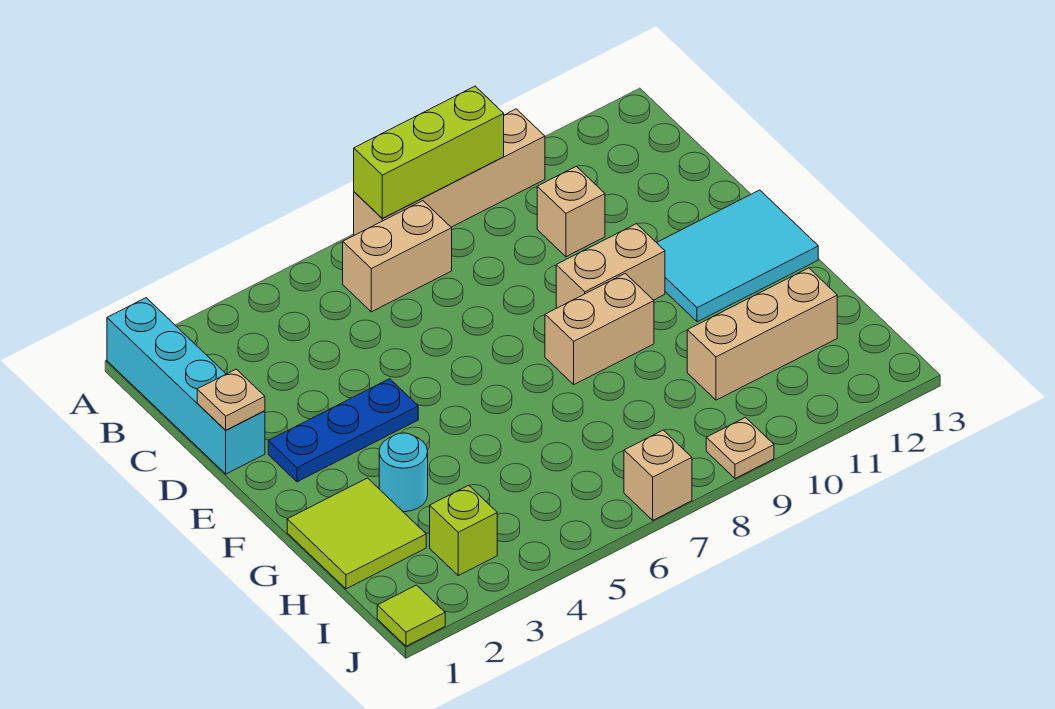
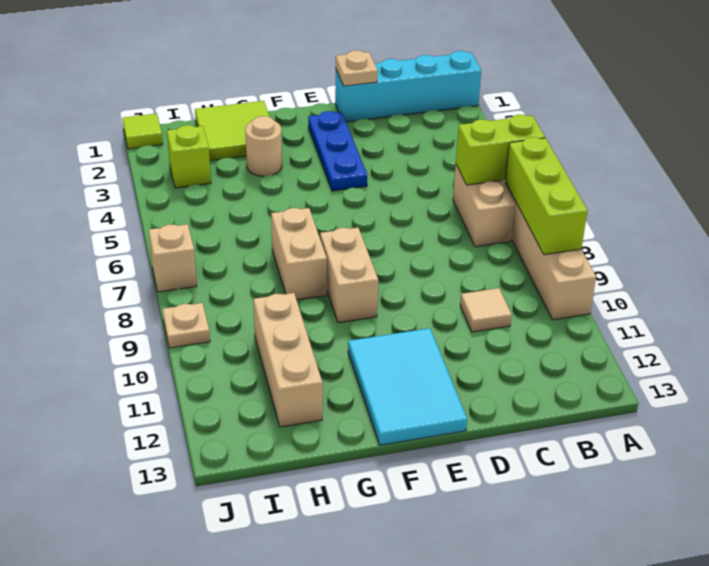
none -> lime brick A6:B6 level 2
tan brick C10 level 1 -> tan tile C10 level 1
tan brick E9:E10 level 1 -> tan brick G7:G8 level 1
cyan round brick G3 level 1 -> tan round brick G3 level 1

